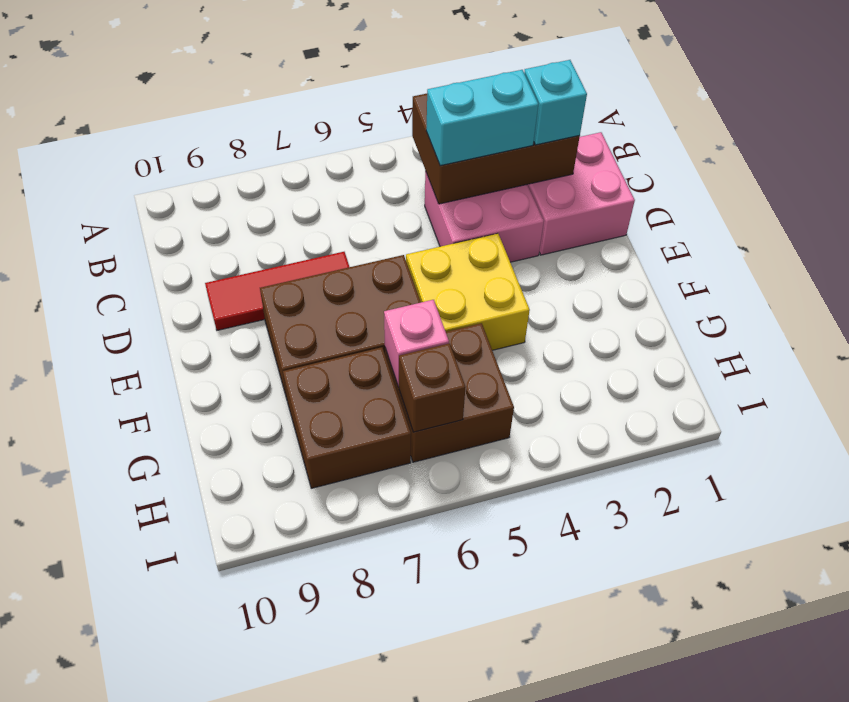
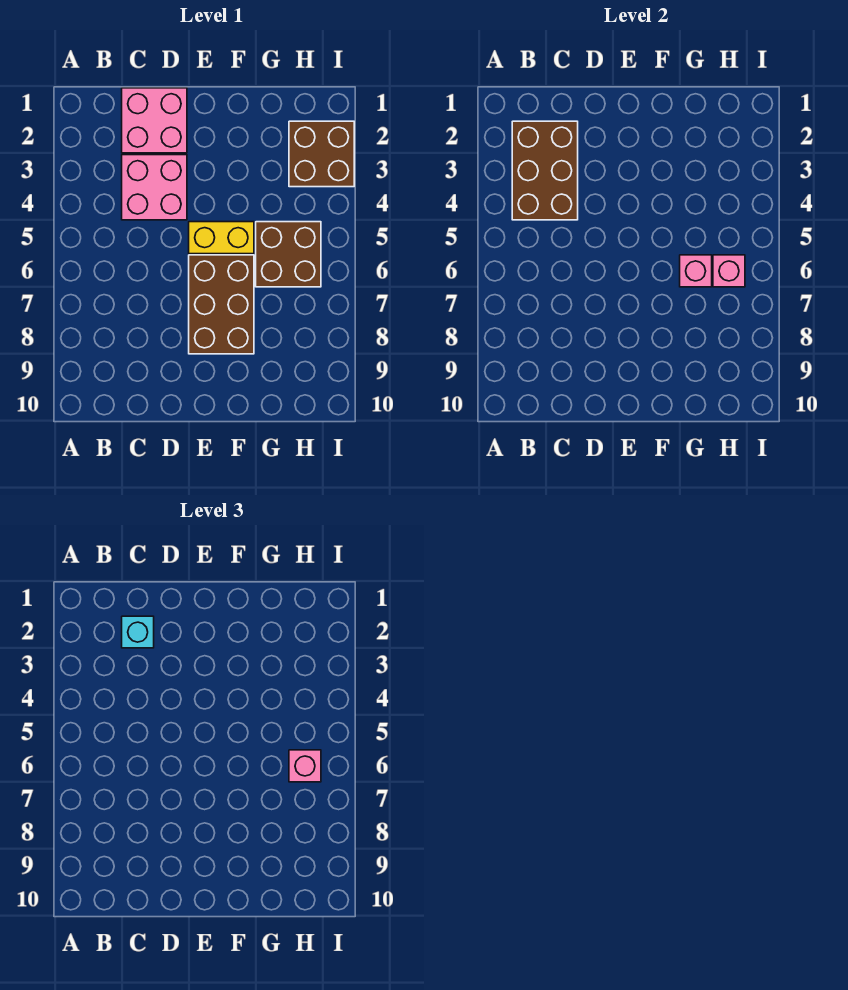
cyan brick C3:C4 level 3 -> none
red tile D7:D9 level 1 -> none
yellow brick E4:F5 level 1 -> yellow brick E5:F5 level 1
brown brick G7:H8 level 1 -> brown brick H2:I3 level 1
brown brick H6 level 2 -> pink brick H6 level 2
none -> pink brick H6 level 3

